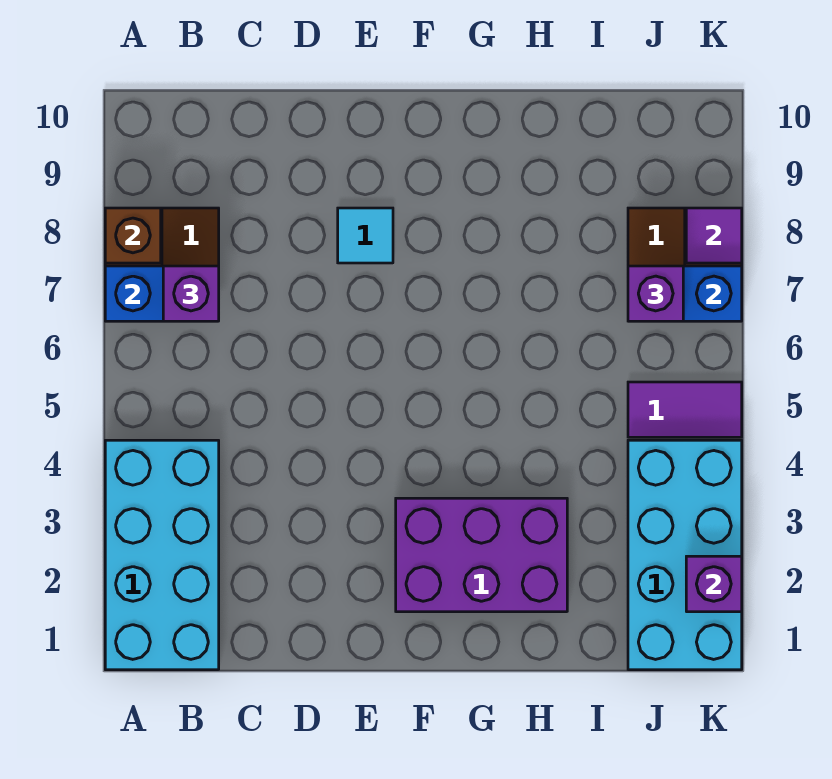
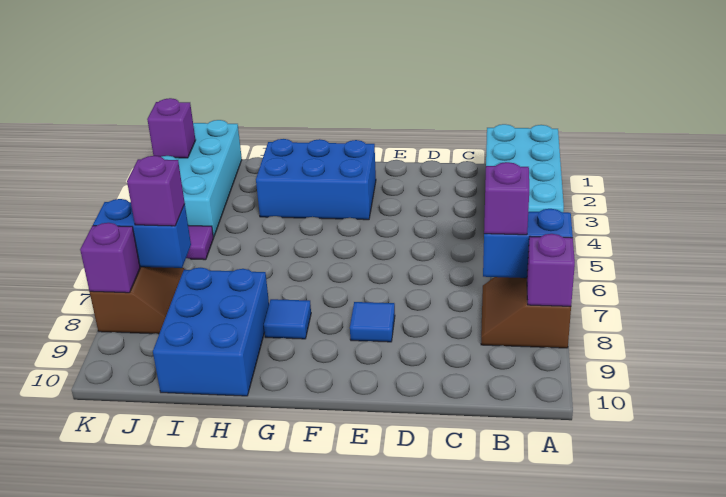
brown brick A8 level 2 -> purple brick A8 level 2
cyan tile E8 level 1 -> blue tile E8 level 1
purple brick F2:H3 level 1 -> blue brick F2:H3 level 1
none -> blue tile G8 level 1
none -> blue brick H8:I10 level 1
purple tile K8 level 2 -> purple brick K8 level 2

